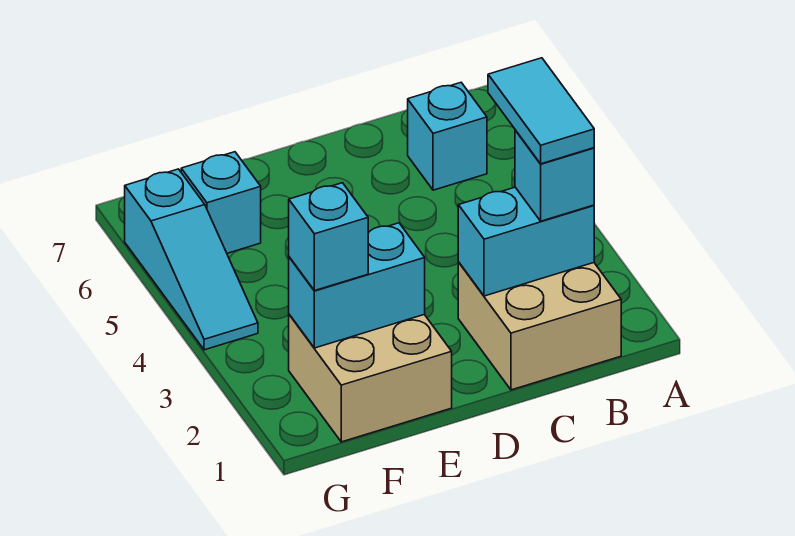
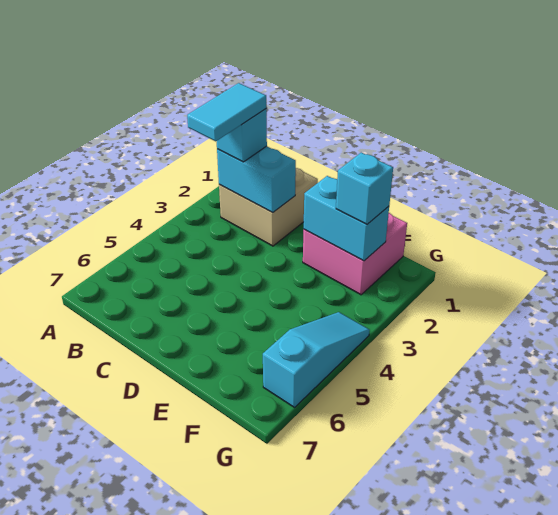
cyan brick B6 level 1 -> none
tan brick E1:F2 level 1 -> pink brick E1:F2 level 1
cyan brick F6 level 1 -> none

